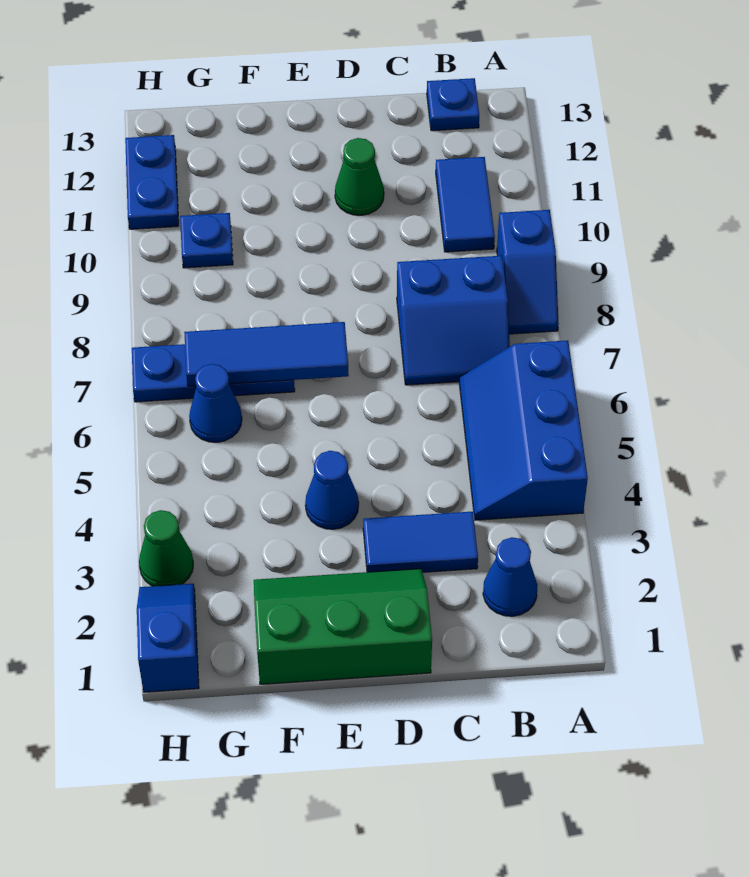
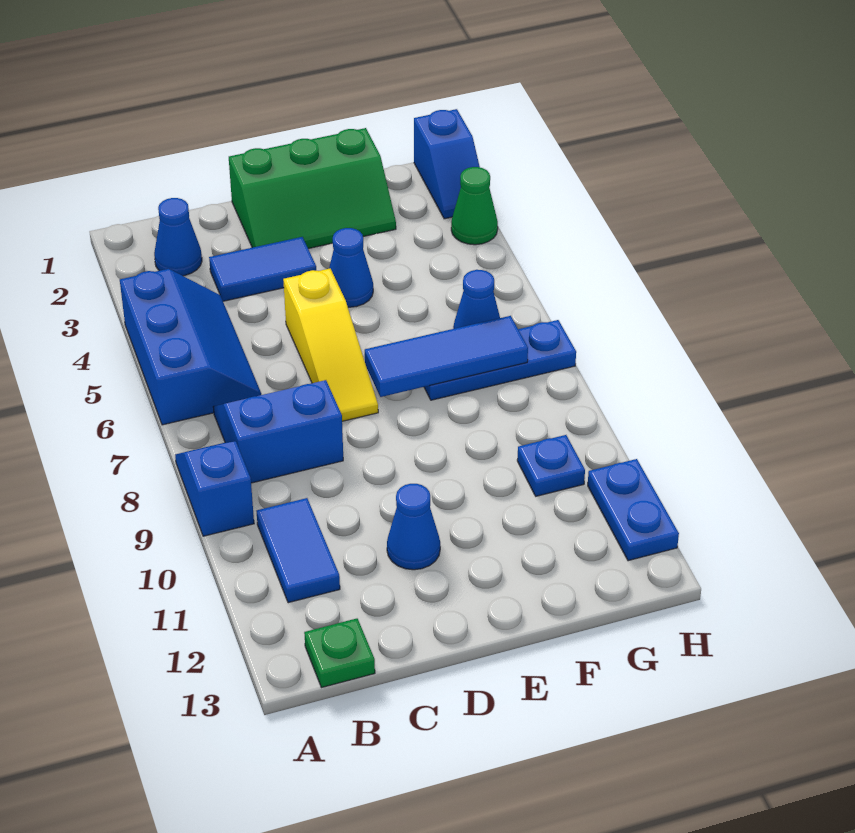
blue plate B13 level 1 -> green plate B13 level 1
none -> yellow slope D5:D7 level 1 top 5
green cone D11 level 1 -> blue cone D11 level 1

